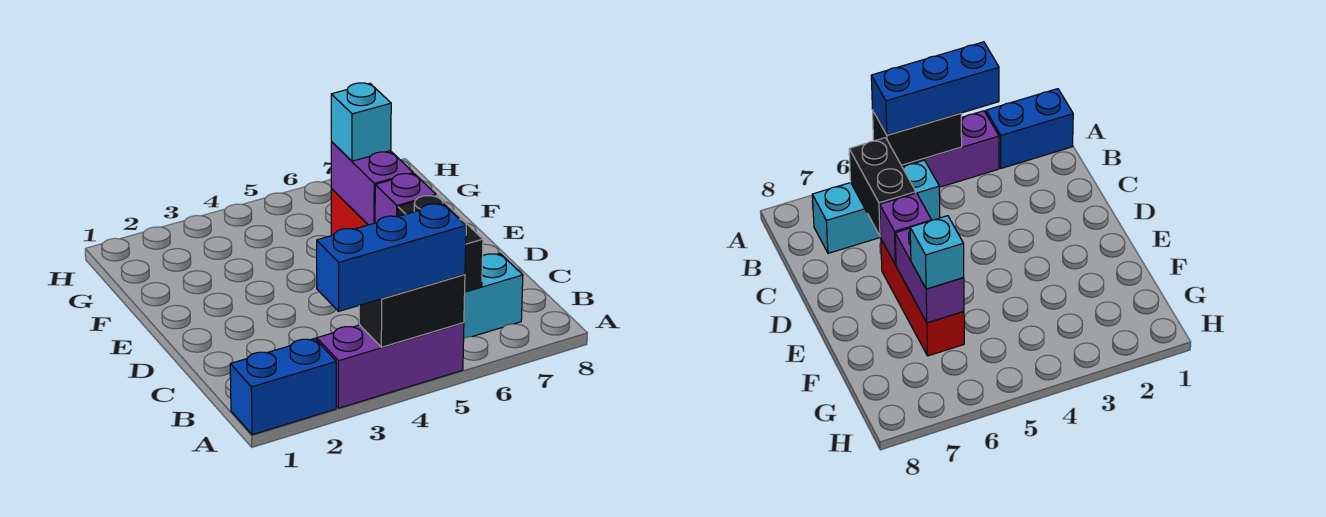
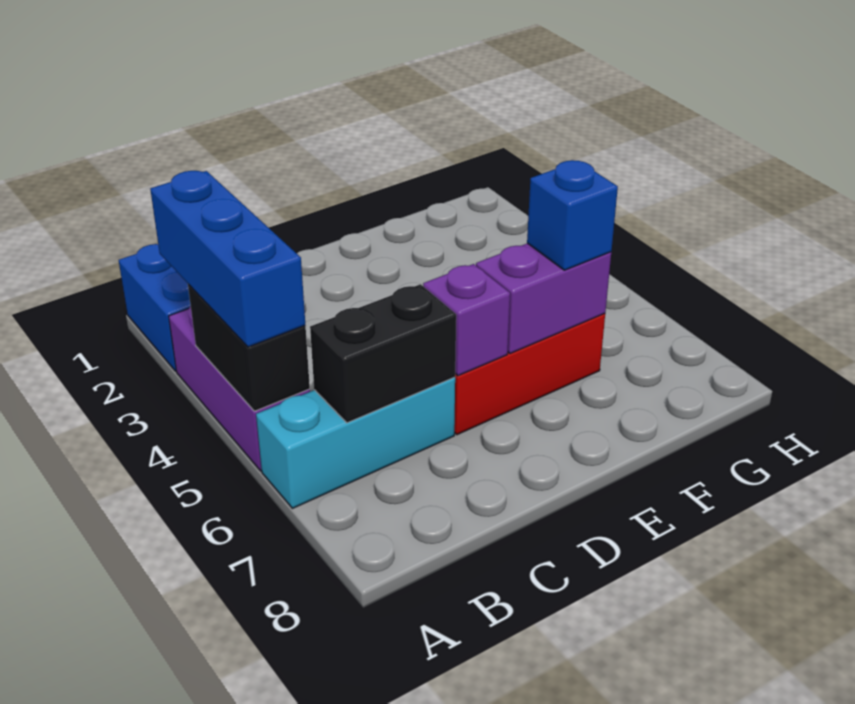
cyan brick B5:B7 level 1 -> cyan brick A6:C6 level 1
cyan brick F6 level 3 -> blue brick F6 level 3

